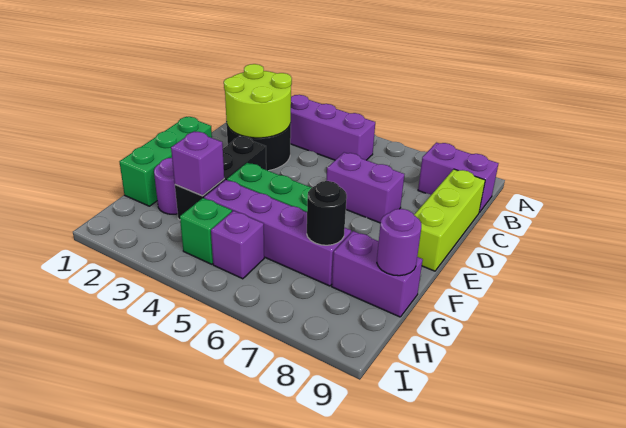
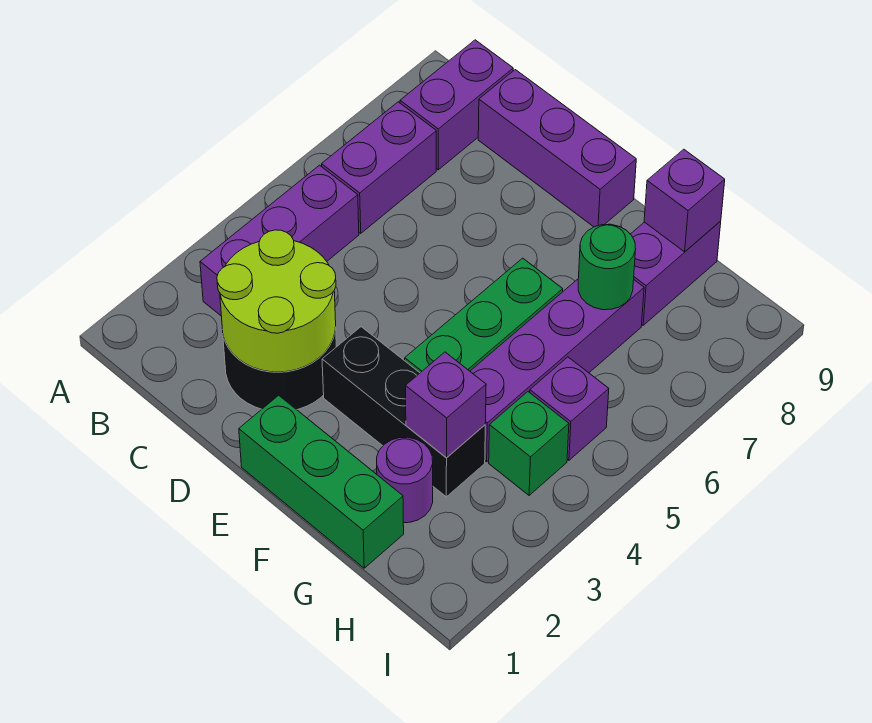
lime brick C9:E9 level 1 -> purple brick C9:E9 level 1
purple brick D6:D7 level 1 -> purple brick B6:B7 level 1
black round brick G7 level 2 -> green round brick G7 level 2
purple round brick G9 level 2 -> purple brick G9 level 2

